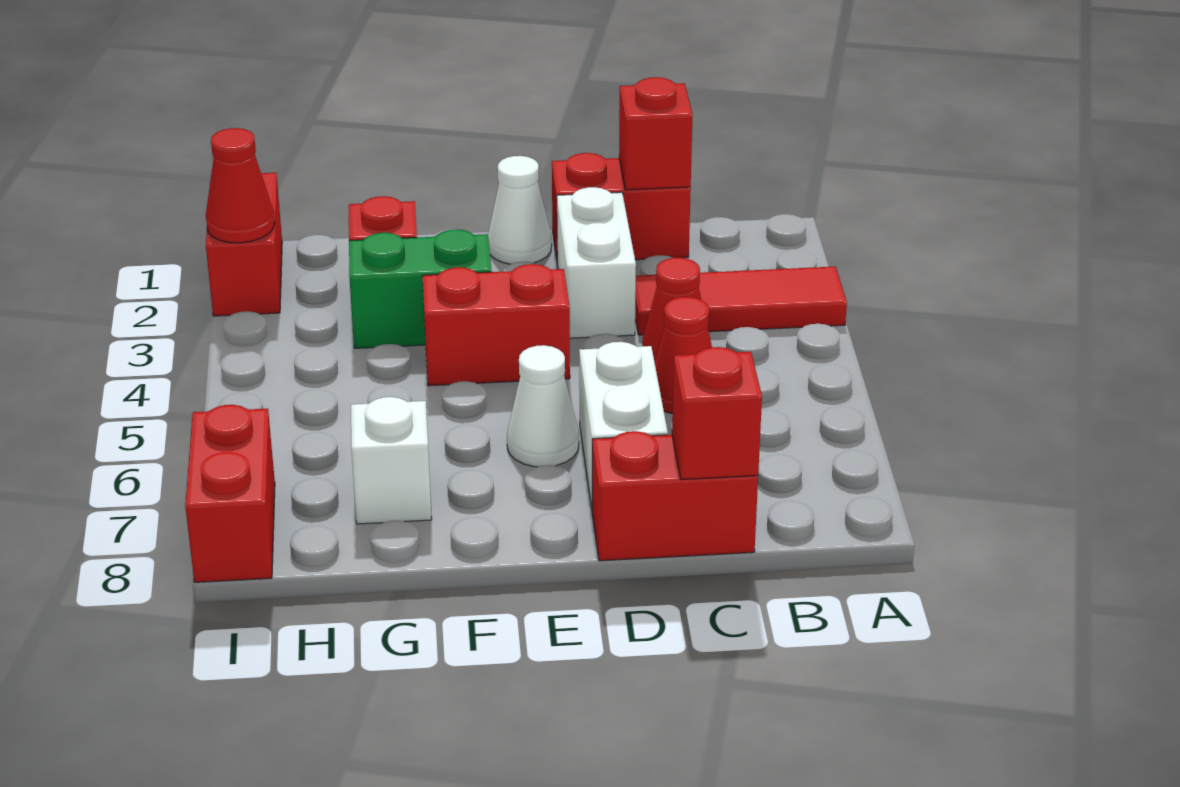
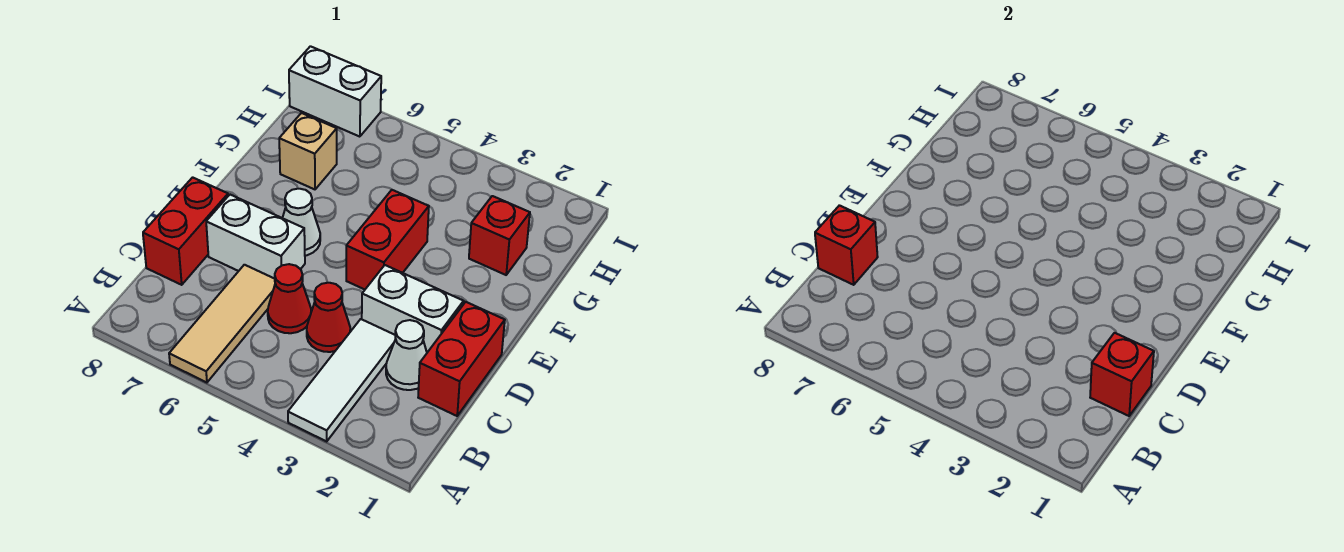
red tile A3:C3 level 1 -> white tile A3:C3 level 1
none -> tan tile A6:C6 level 1
white cone E1 level 1 -> white cone C2 level 1
green brick F3:G3 level 1 -> none
white brick G7 level 1 -> tan brick G7 level 1
red brick I1:I2 level 1 -> none
red cone I2 level 2 -> none
red brick I7:I8 level 1 -> white brick I7:I8 level 1

